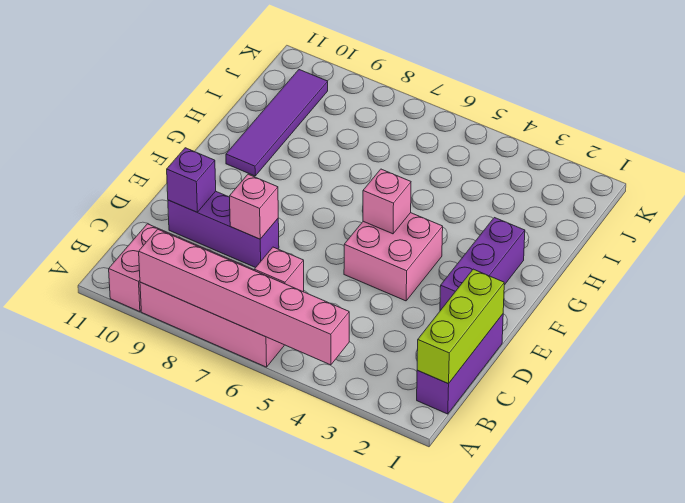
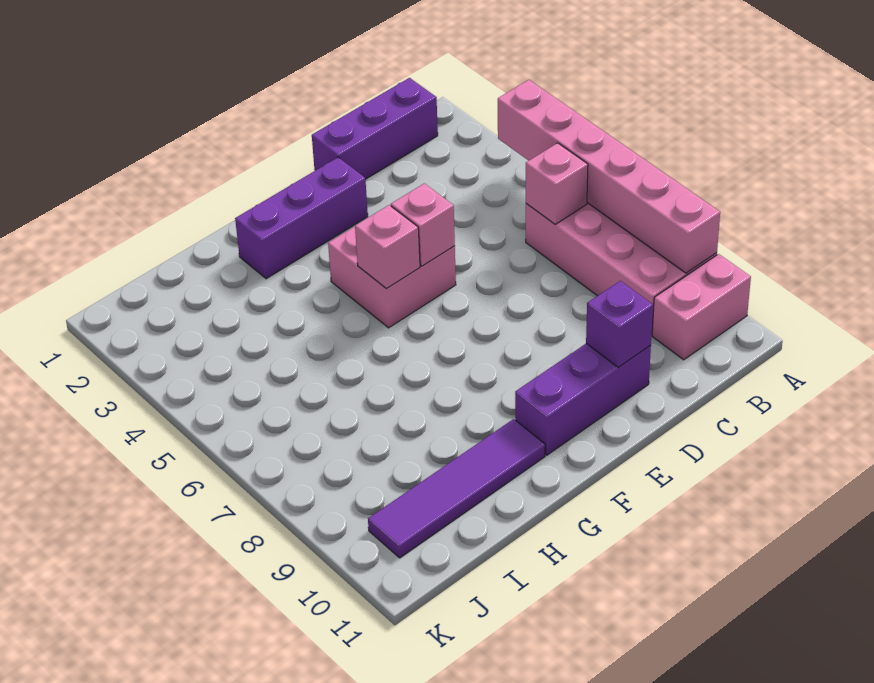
lime brick B1:D1 level 2 -> none
purple brick D8:D10 level 1 -> purple brick D10:F10 level 1
pink brick D8 level 2 -> pink brick E5 level 2

